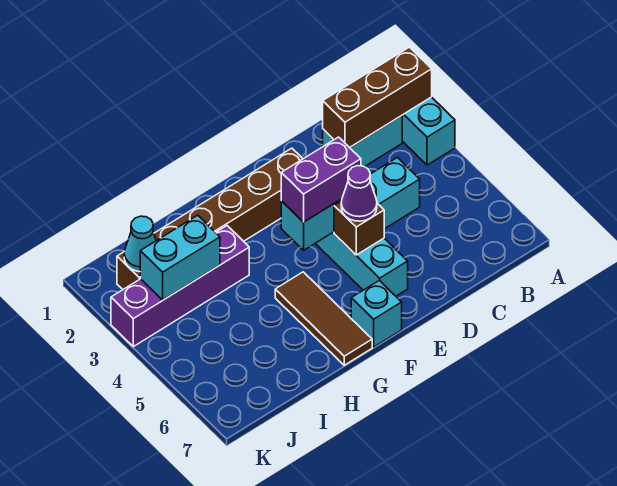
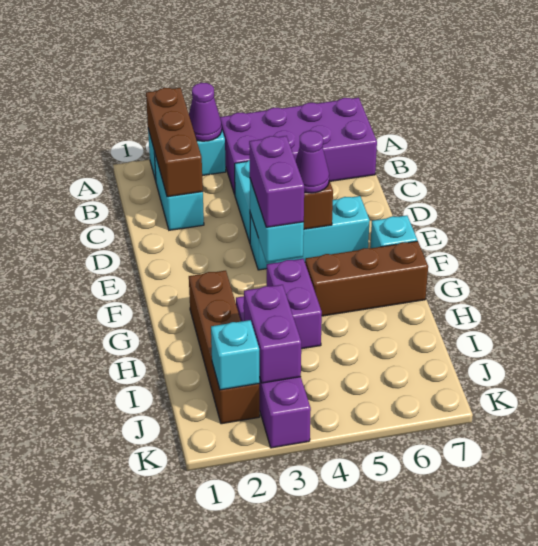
none -> purple cone A3 level 2
none -> purple brick A4:B7 level 1
brown brick E2:J2 level 1 -> brown brick G2:J2 level 1
none -> purple brick G4:H4 level 1
brown tile G5:G7 level 1 -> brown brick G5:G7 level 1
cyan brick I3:J3 level 2 -> purple brick I3:J3 level 2
cyan cone J2 level 2 -> cyan brick J2 level 2

